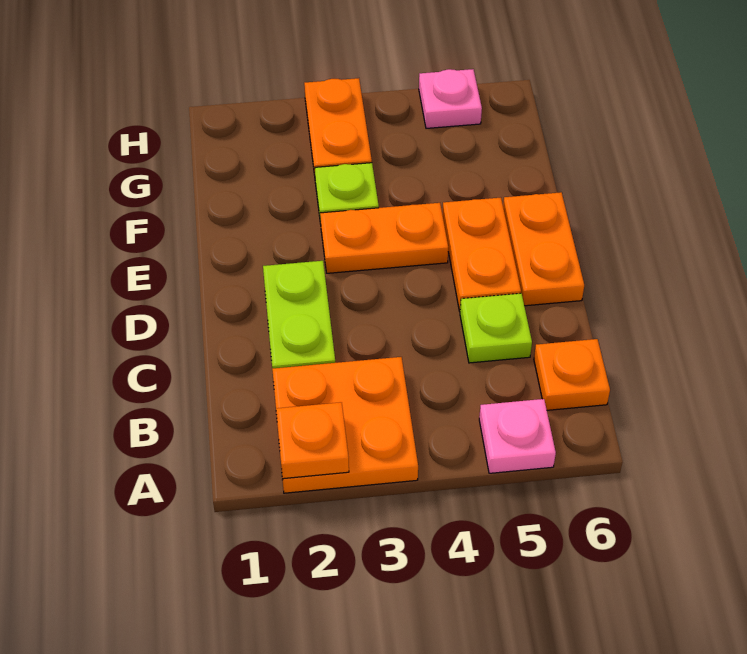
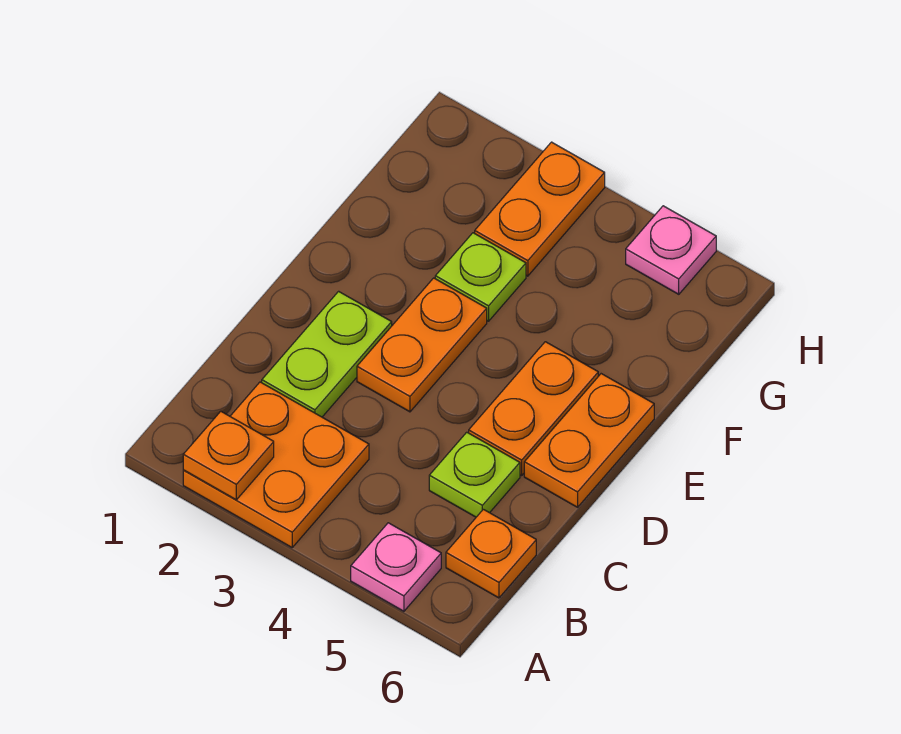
orange plate E3:E4 level 1 -> orange plate D3:E3 level 1

